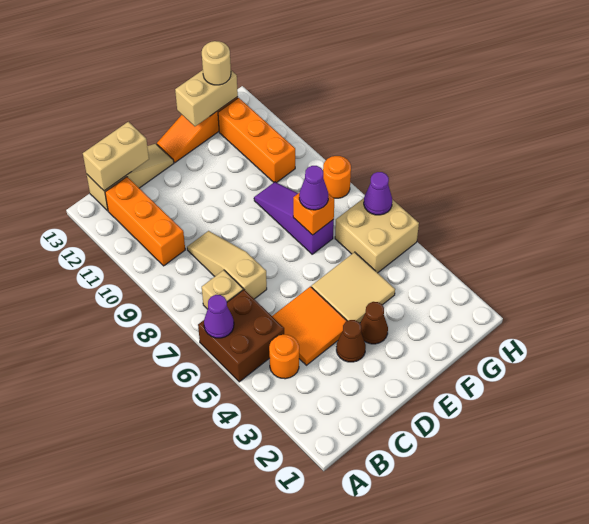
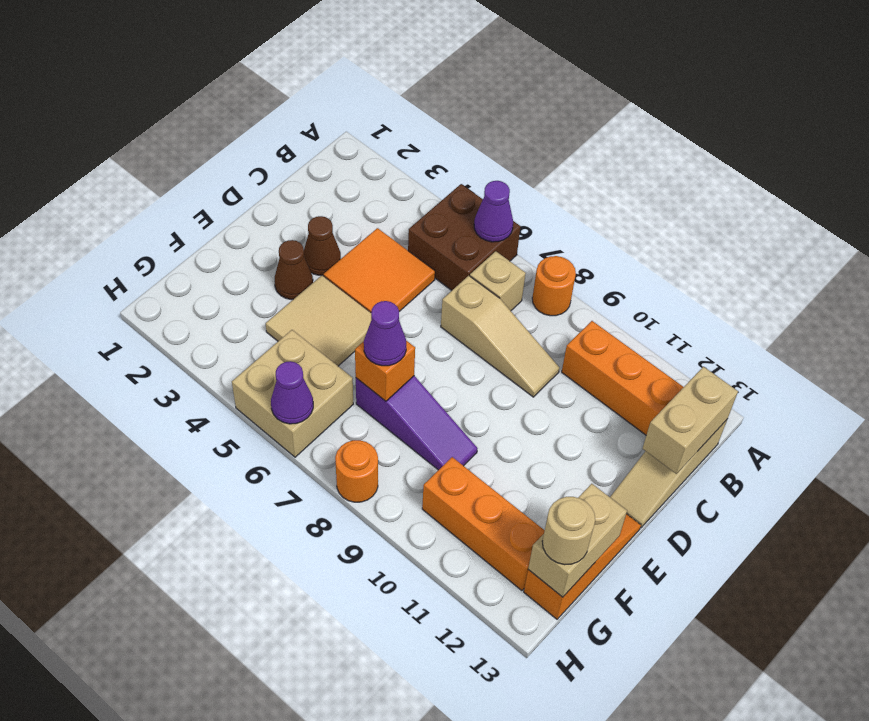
orange round brick B4 level 1 -> orange round brick A8 level 1

